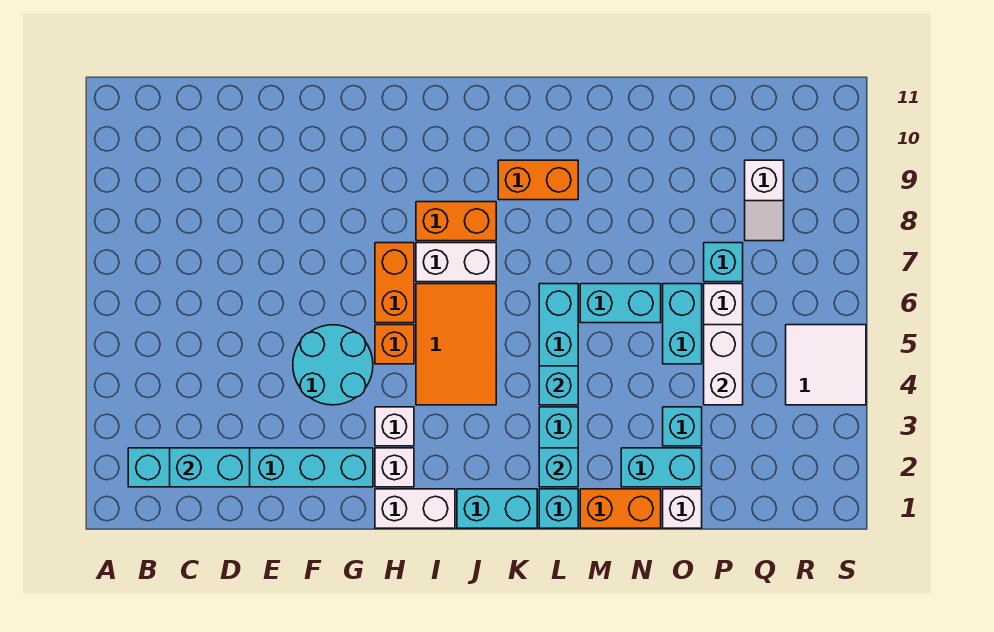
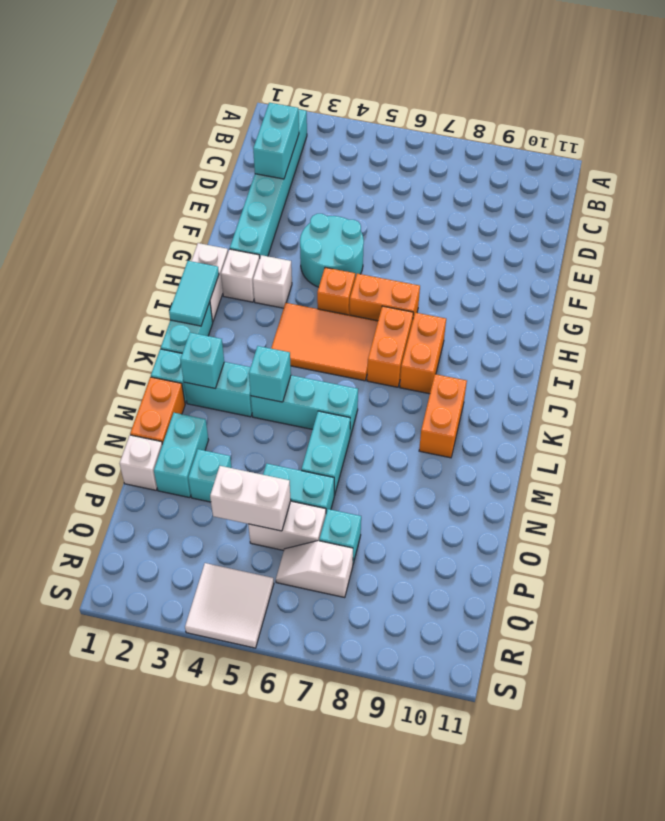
none -> cyan tile I1:J1 level 2
white brick I7:J7 level 1 -> orange brick I7:J7 level 1
white slope Q8:Q9 level 1 top 9 -> white slope Q6:Q7 level 1 top 7

